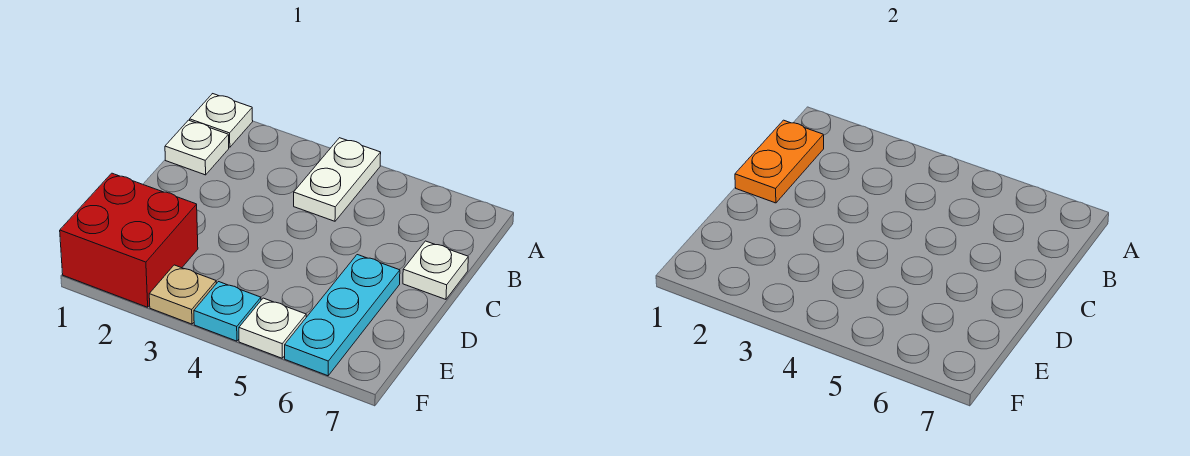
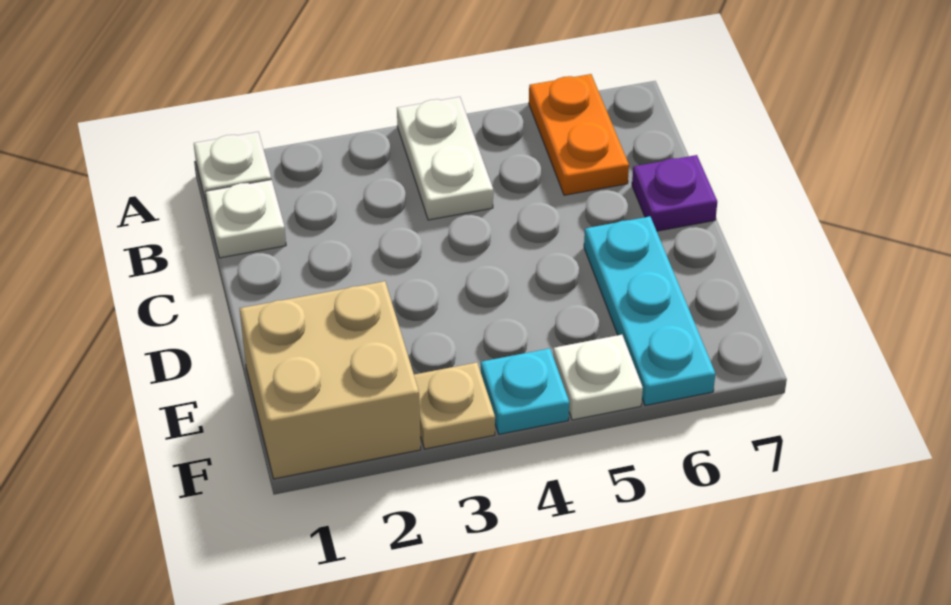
orange plate B1:C1 level 2 -> orange plate A6:B6 level 1
white plate C7 level 1 -> purple plate C7 level 1
red brick E1:F2 level 1 -> tan brick E1:F2 level 1

